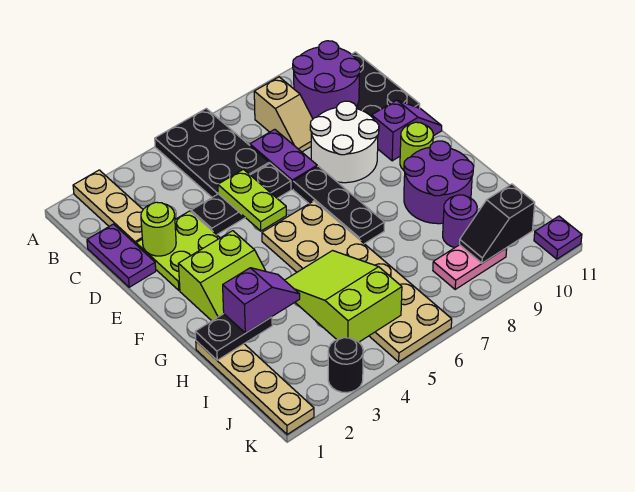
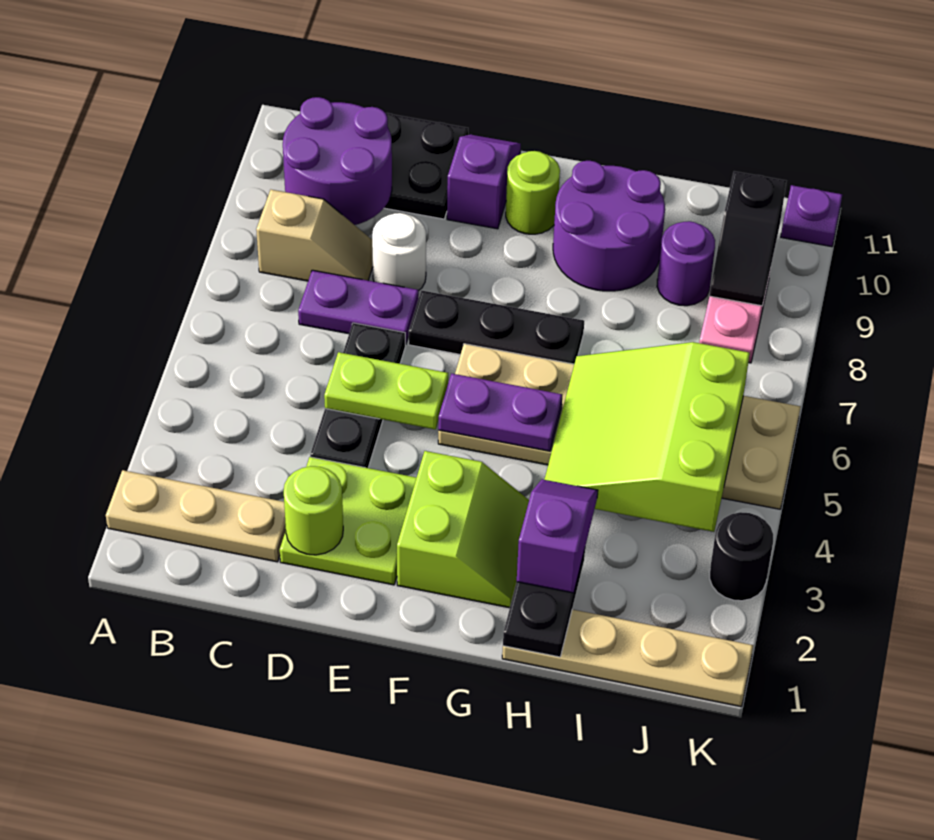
black plate A5:C6 level 1 -> none
purple plate C1:D1 level 1 -> purple plate F5:G5 level 2
white round brick D8:E9 level 1 -> white round brick D8 level 1
lime slope H4:J5 level 2 top J -> lime slope H4:J6 level 2 top J

